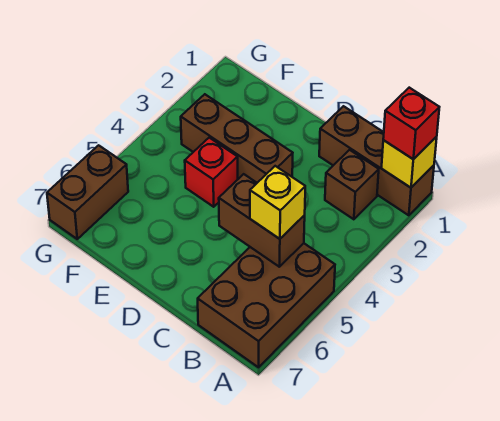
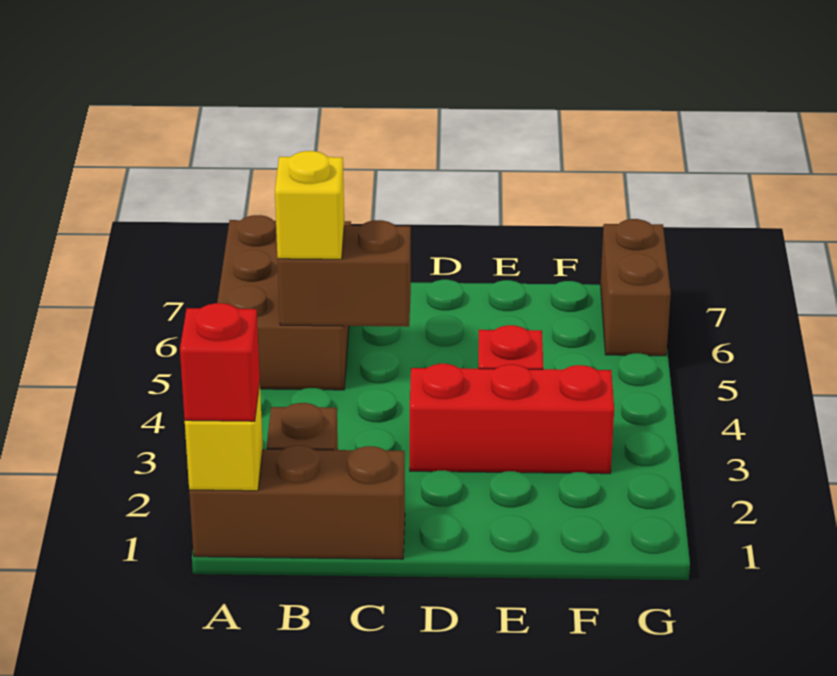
brown brick D3:F3 level 1 -> red brick D3:F3 level 1

